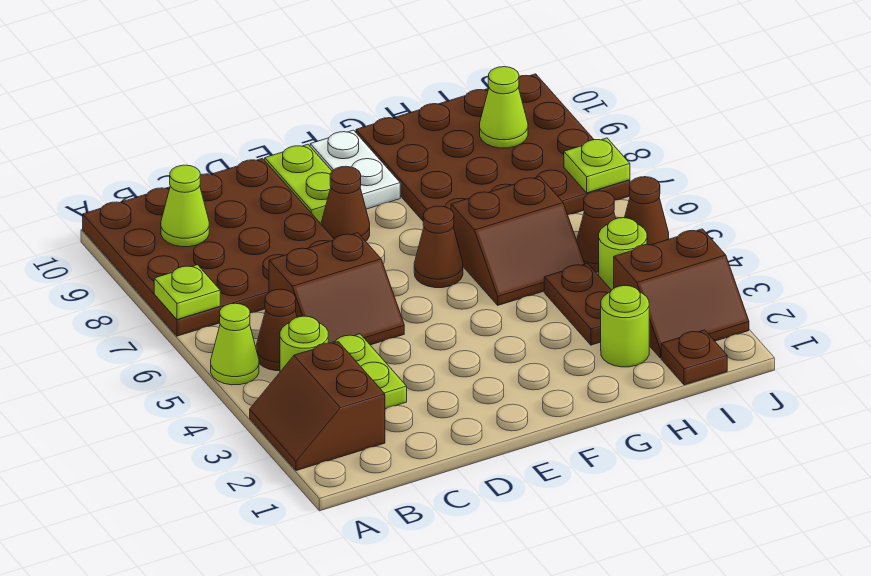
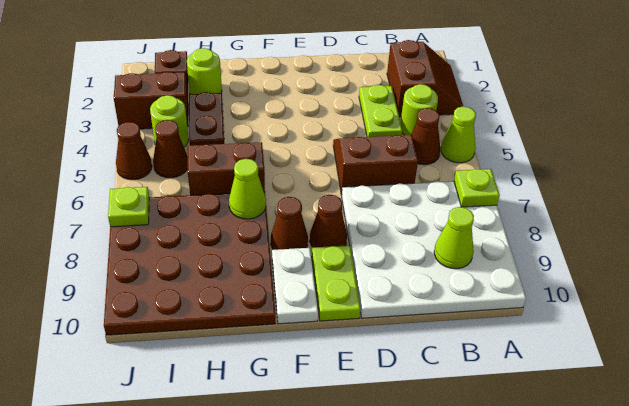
brown plate A7:D10 level 1 -> white plate A7:D10 level 1
brown cone F6 level 1 -> brown cone F8 level 1
lime cone I9 level 2 -> lime cone G7 level 2

